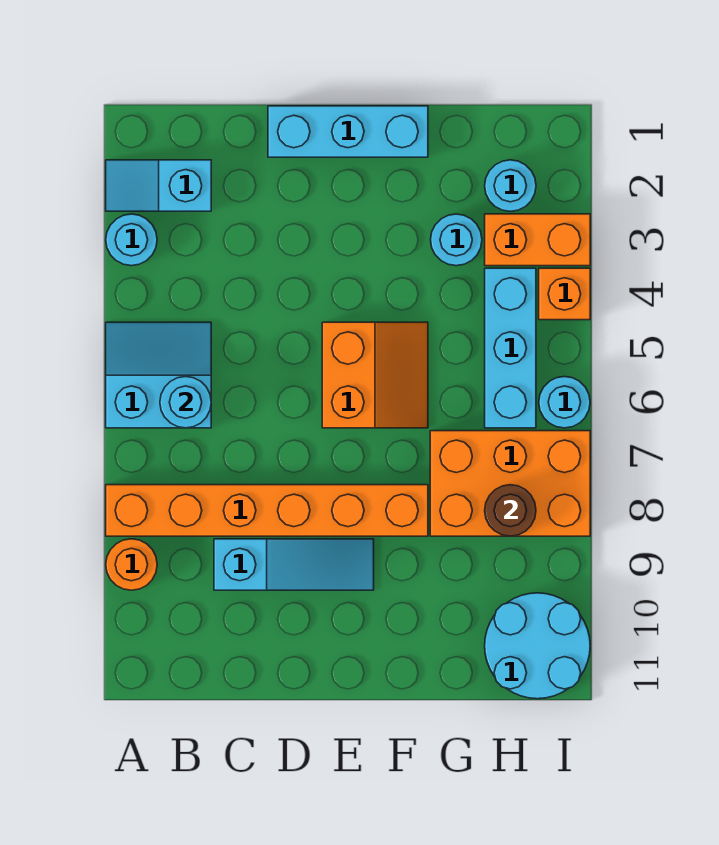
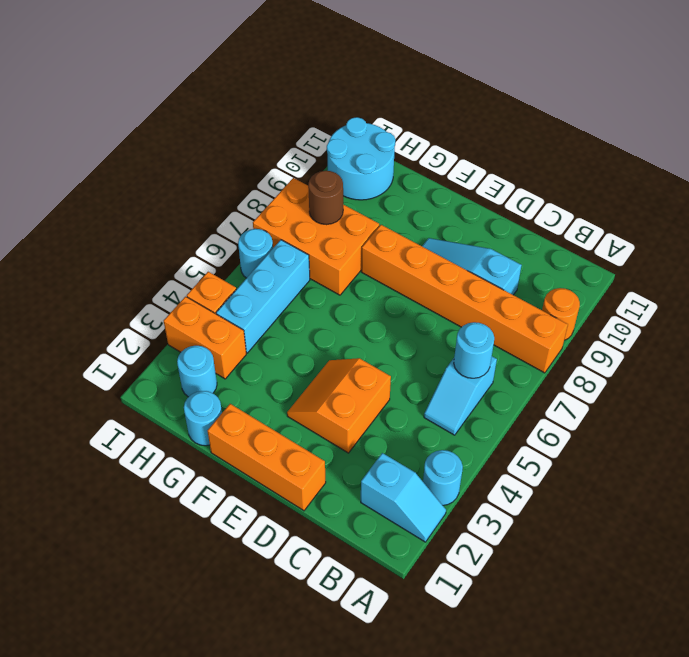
cyan slope A5:B6 level 1 top 6 -> cyan slope B5:B6 level 1 top 6
cyan brick D1:F1 level 1 -> orange brick D1:F1 level 1
orange slope E5:F6 level 1 top E -> orange slope D3:E4 level 1 top D
cyan round brick G3 level 1 -> cyan round brick G1 level 1

